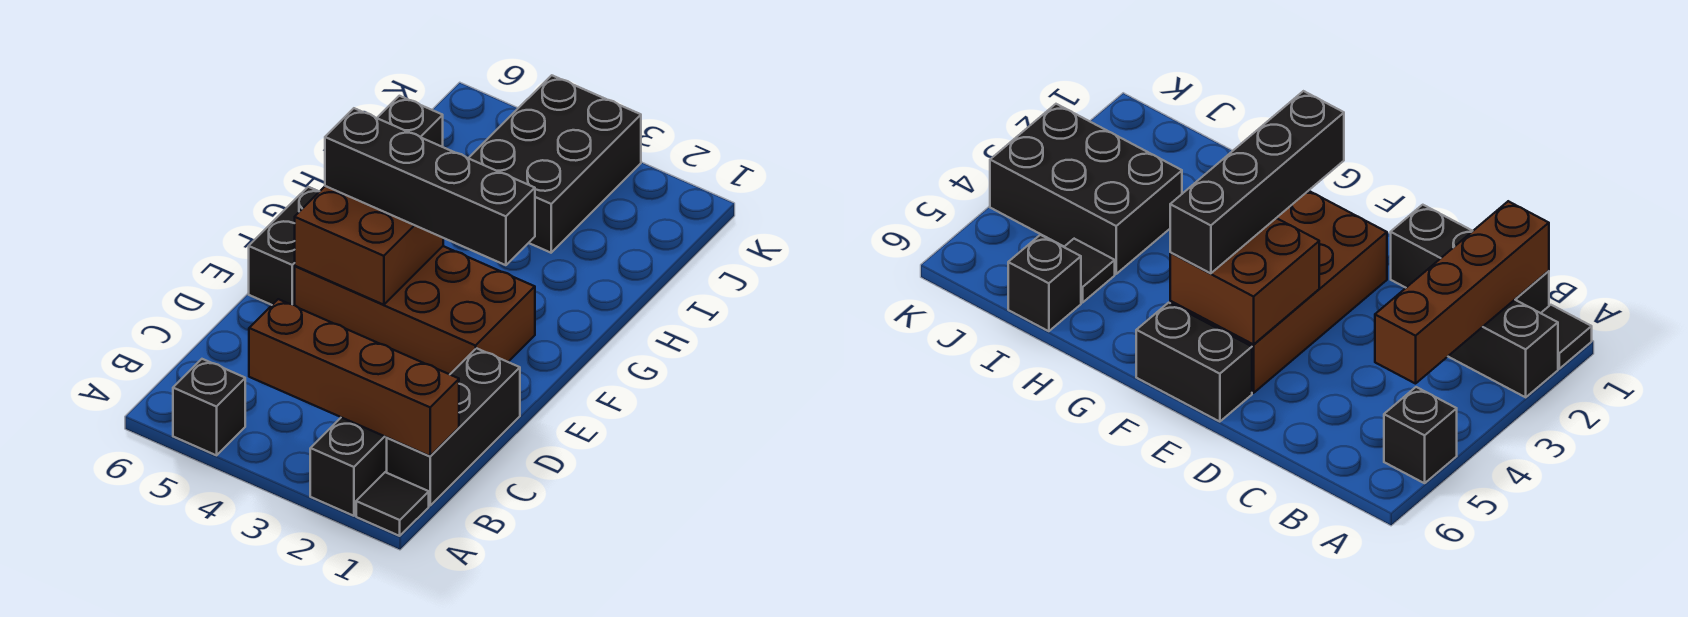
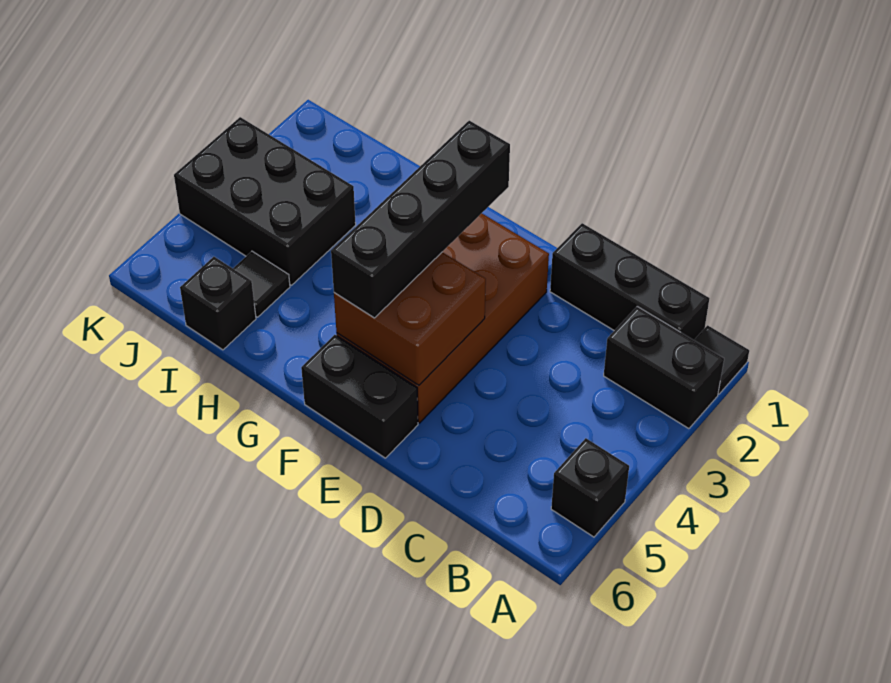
brown brick B1:B4 level 2 -> none

